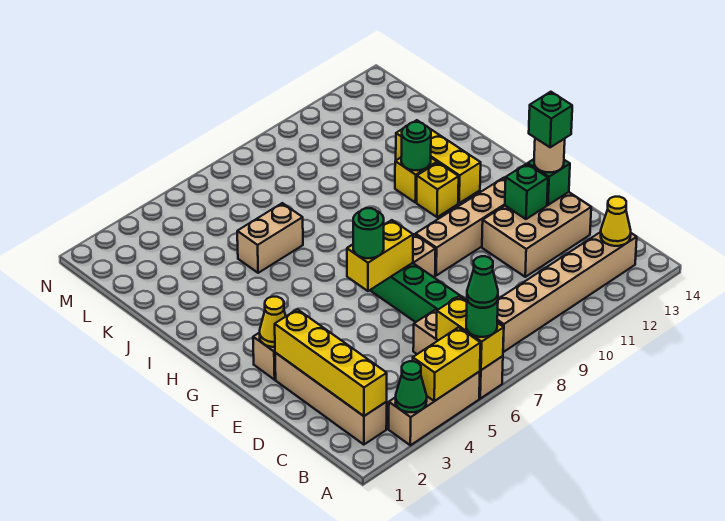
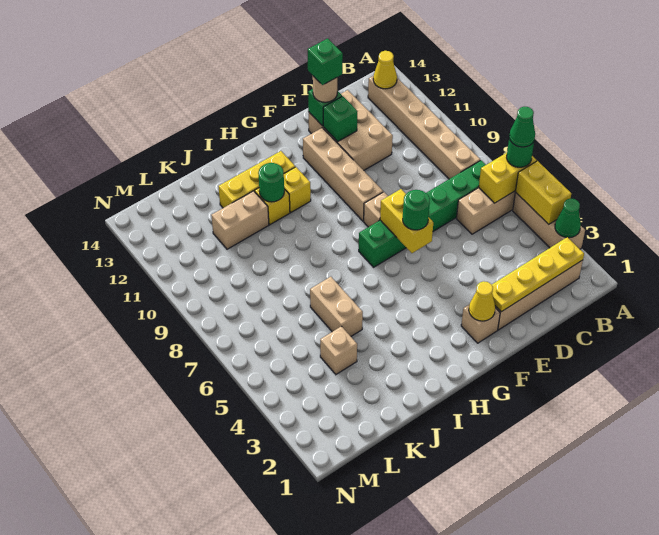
yellow brick B2:E2 level 2 -> yellow plate B2:E2 level 2
none -> tan brick J11:K11 level 1
none -> tan brick K4 level 1

